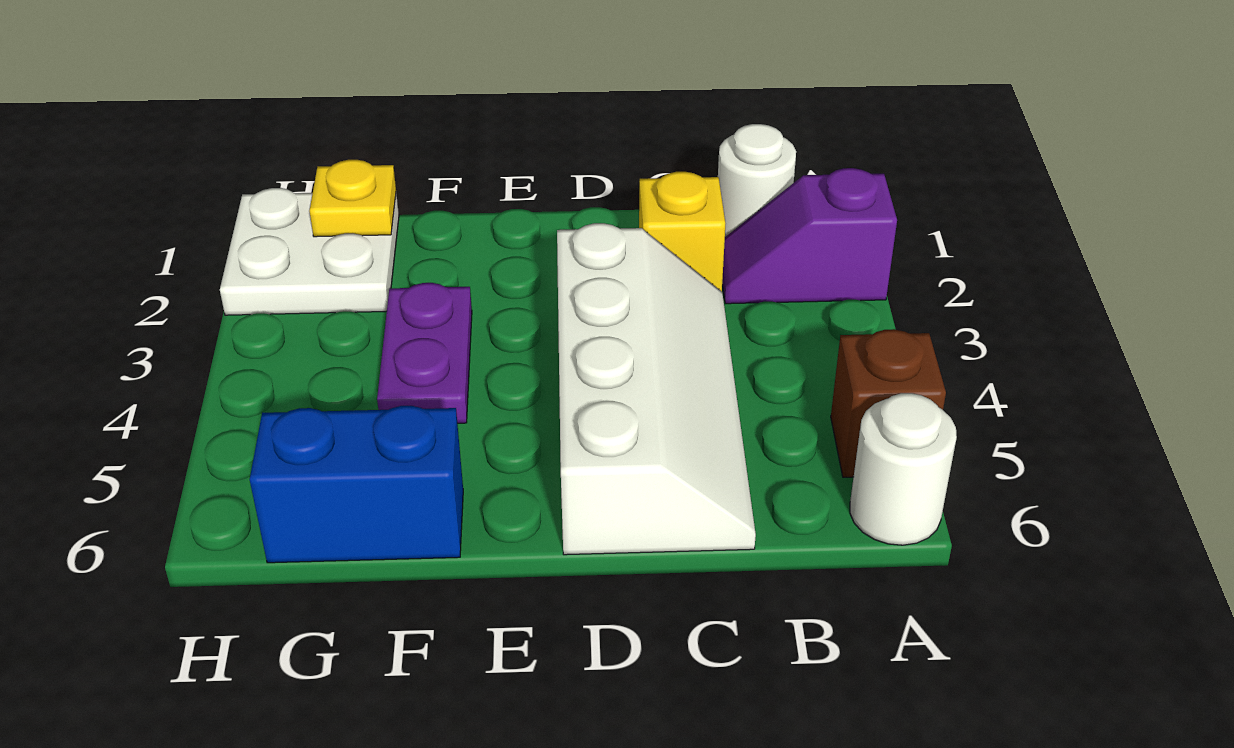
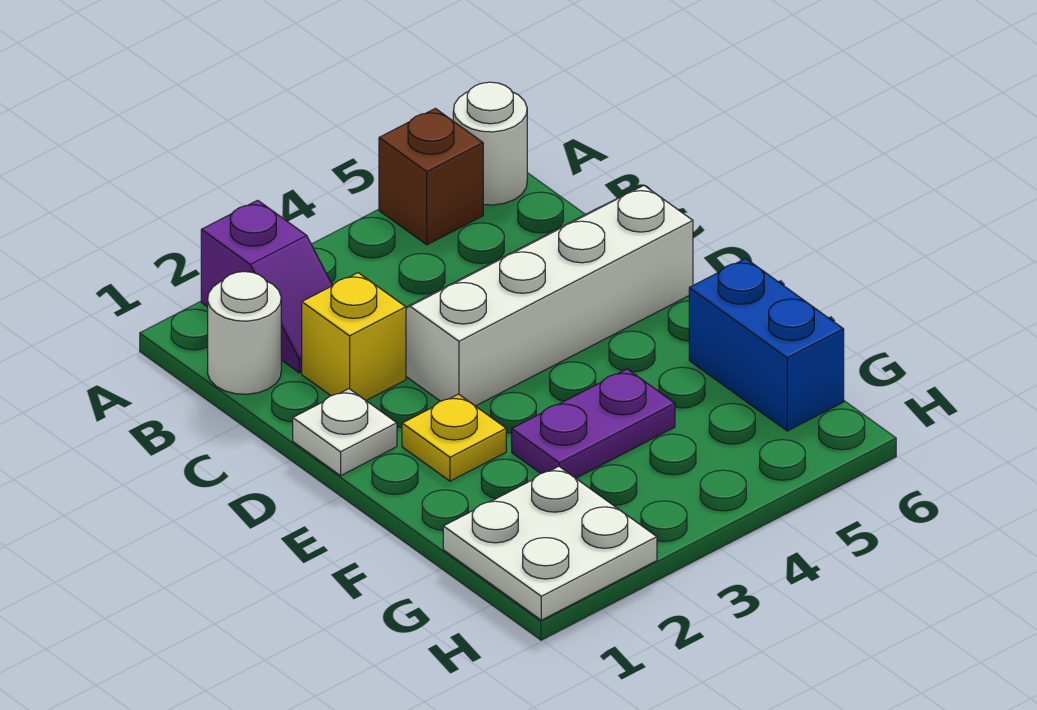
none -> white plate D1 level 1
yellow plate G1 level 2 -> yellow plate E2 level 1

